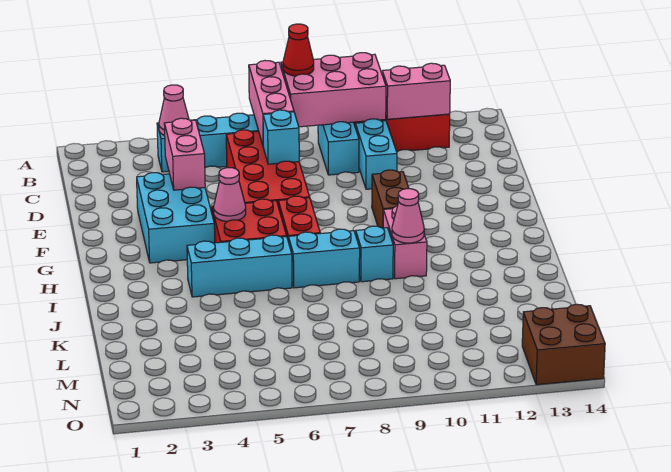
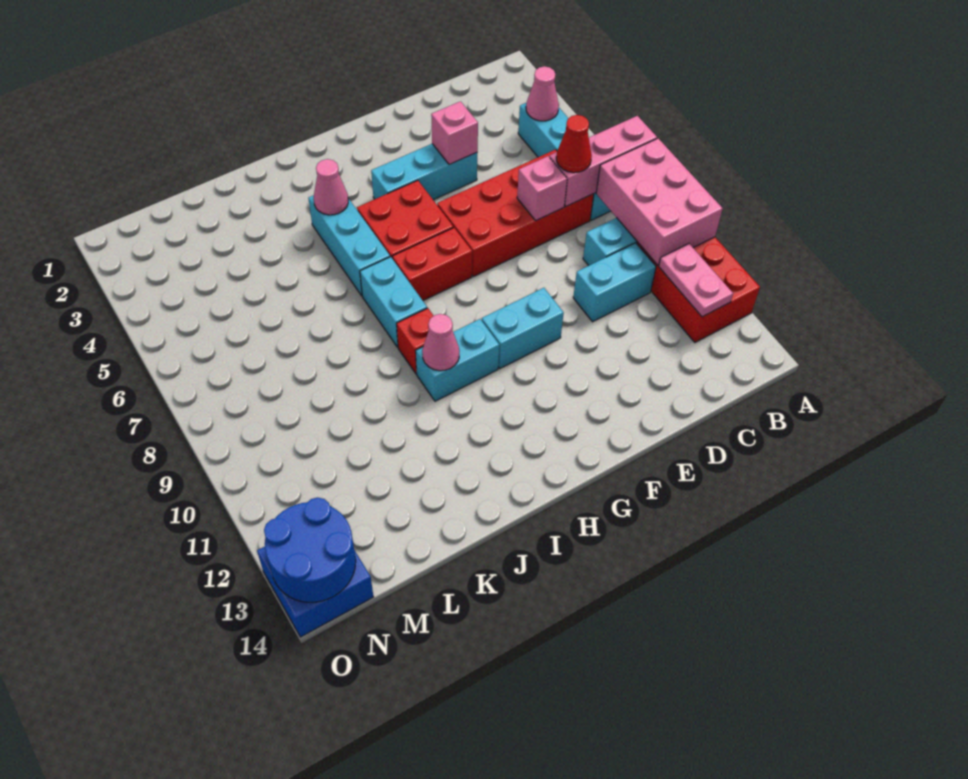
red cone A8 level 3 -> red cone C7 level 3
pink brick B11:B12 level 2 -> pink plate B11:B12 level 2
pink brick D4:E4 level 2 -> pink brick E4 level 2
cyan brick D7 level 2 -> pink brick D7 level 2
cyan brick E3:G4 level 1 -> cyan brick E4:G4 level 1
brown brick F10:G10 level 1 -> cyan brick F10:G10 level 1
pink cone G5 level 2 -> pink cone I4 level 2
pink brick H10:I10 level 1 -> cyan brick H10:I10 level 1
cyan brick I9 level 1 -> red brick I9 level 1
brown brick N13:O14 level 1 -> blue brick N13:O14 level 1
none -> blue round brick N13:O14 level 2

